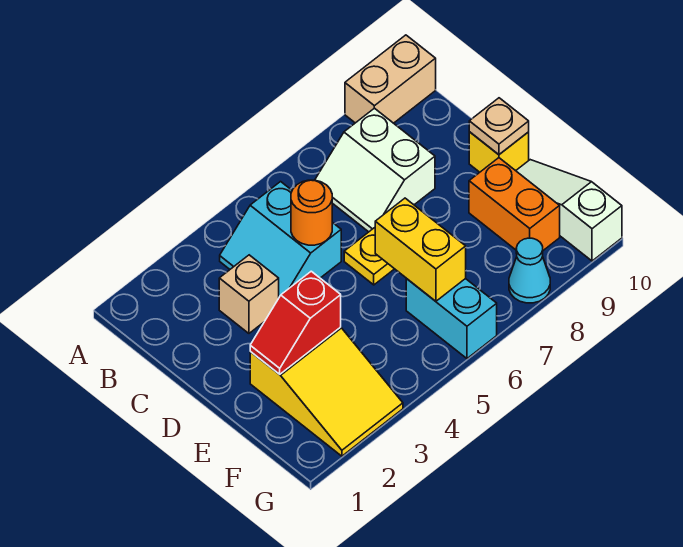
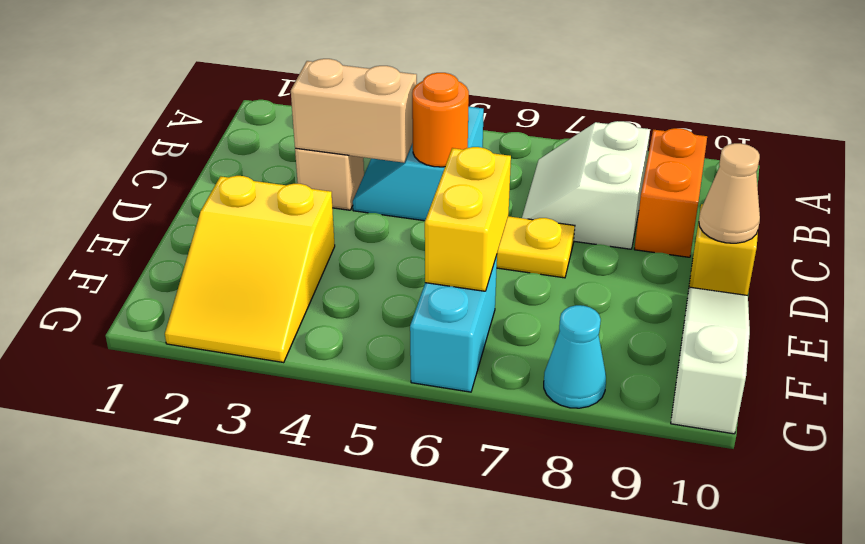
tan brick A9:A10 level 1 -> tan brick C3:C4 level 2
tan plate D10 level 2 -> tan cone D10 level 2
red slope E2:E3 level 2 top 3 -> none
orange brick E9:F9 level 1 -> orange brick B9:C9 level 1

